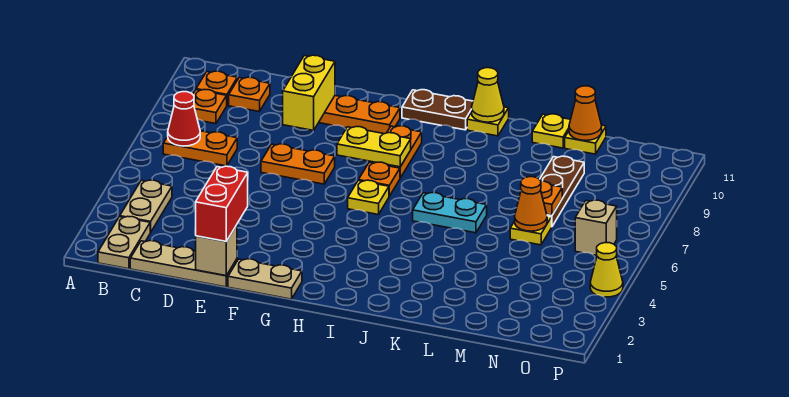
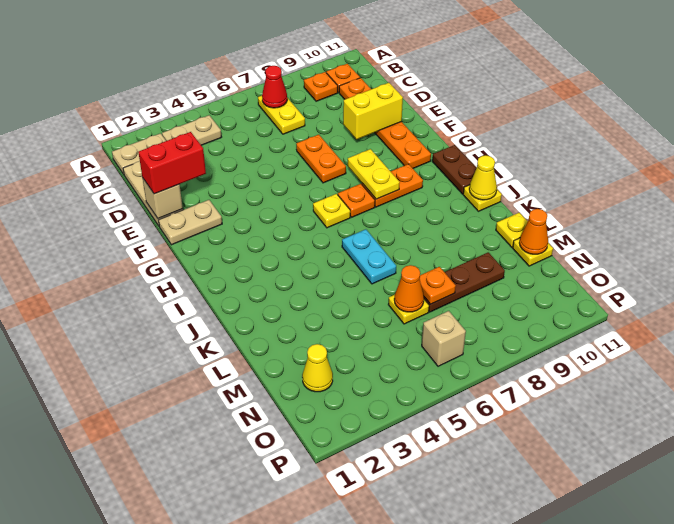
orange plate B7:C7 level 1 -> yellow plate B7:C7 level 1
tan plate F1:G1 level 1 -> tan plate F1:F2 level 1
yellow cone P4 level 1 -> yellow cone N2 level 1

